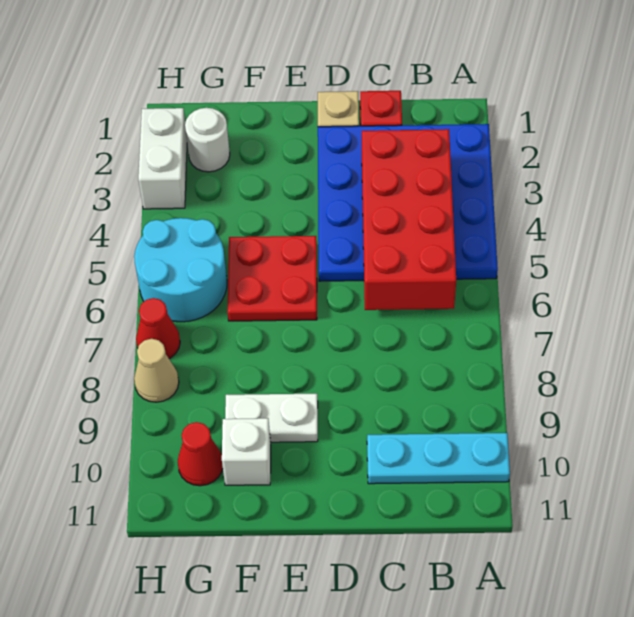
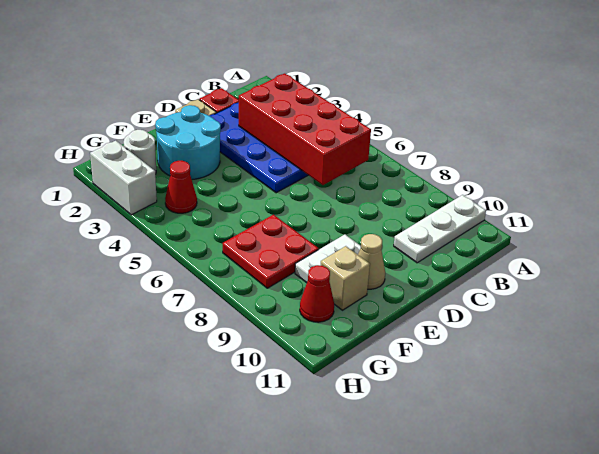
cyan plate A10:C10 level 1 -> white plate A10:C10 level 1
red plate E5:F6 level 1 -> red plate F7:G8 level 1
white brick F10 level 1 -> tan brick F10 level 1
cyan round brick G5:H6 level 1 -> cyan round brick E2:F3 level 1
red cone H7 level 1 -> red cone G4 level 1
tan cone H8 level 1 -> tan cone E10 level 1

